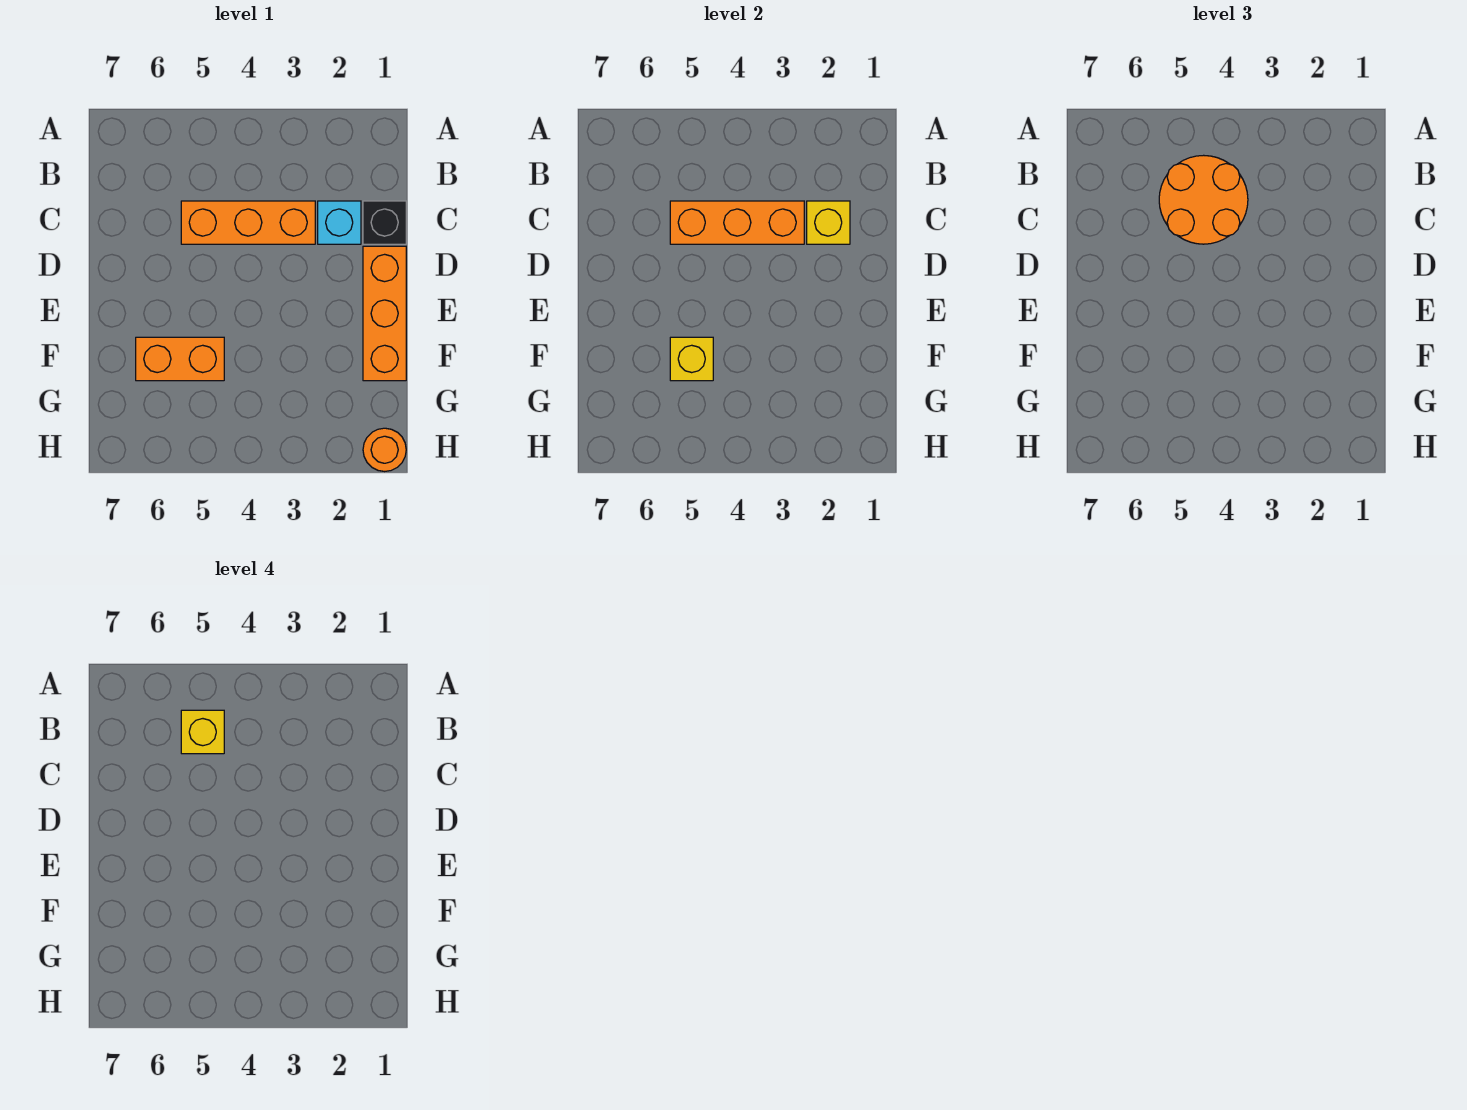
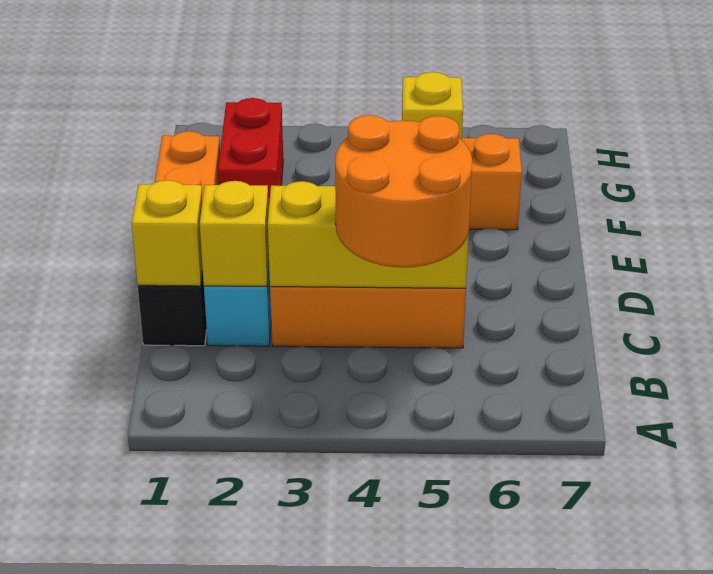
yellow brick B5 level 4 -> yellow brick C1 level 2
orange brick C3:C5 level 2 -> yellow brick C3:C5 level 2
none -> red brick F2:G2 level 1
orange round brick H1 level 1 -> none

